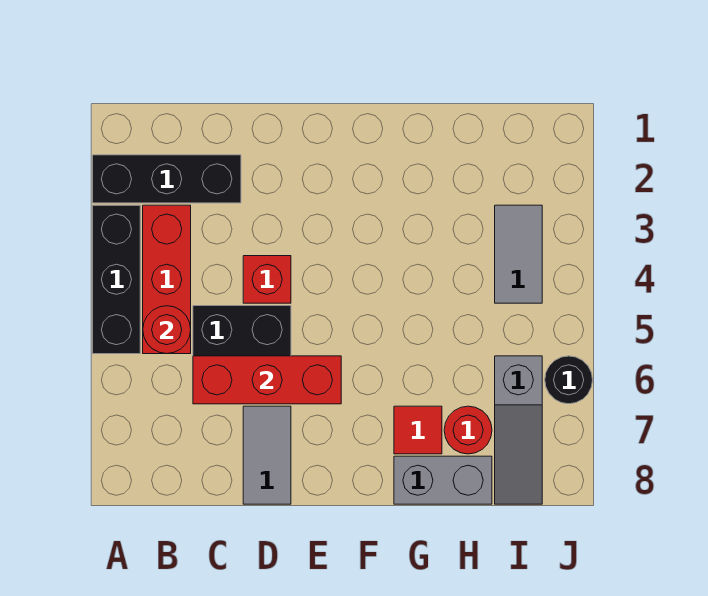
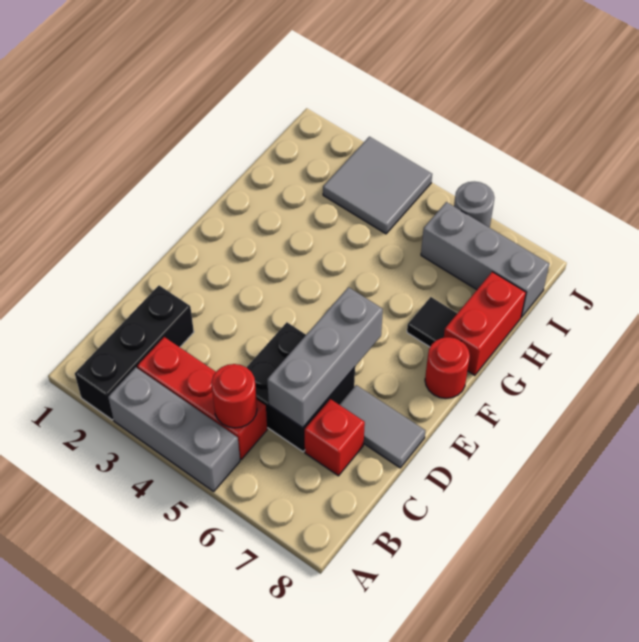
black brick A3:A5 level 1 -> grey brick A3:A5 level 1
red brick C6:E6 level 2 -> grey brick C6:E6 level 2
red brick D4 level 1 -> red brick C7 level 1
red tile G7 level 1 -> black tile G7 level 1
grey brick G8:H8 level 1 -> red brick G8:H8 level 1
red round brick H7 level 1 -> red round brick F8 level 1
grey tile I3:I4 level 1 -> grey tile I3:J4 level 1
grey slope I6:I8 level 1 top 6 -> grey brick I6:I8 level 1
black round brick J6 level 1 -> grey round brick J6 level 1

